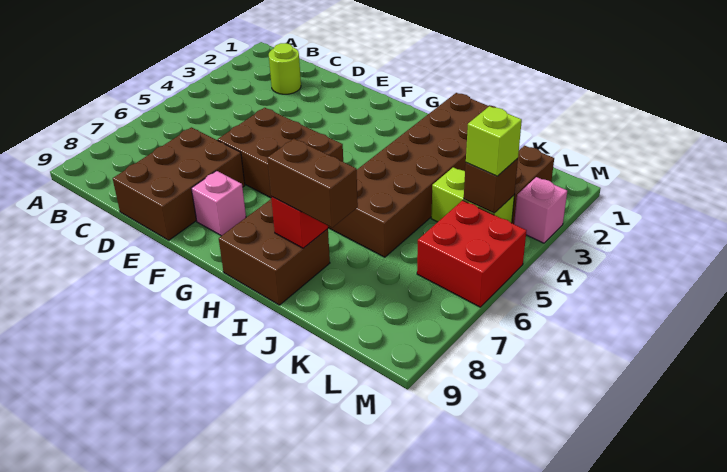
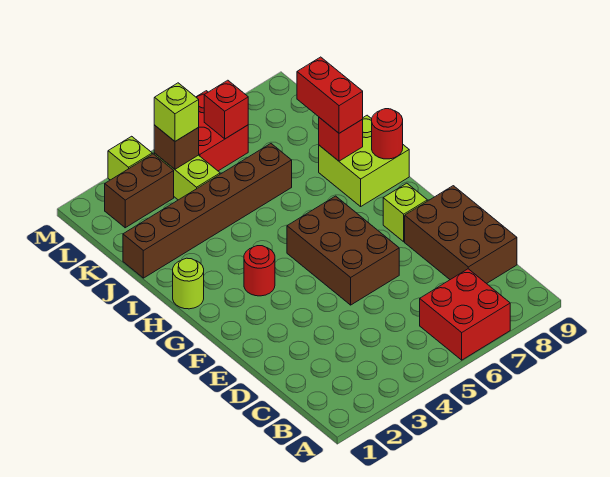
none -> red brick A6:B7 level 1
lime round brick C2 level 1 -> lime round brick H1 level 1
brown brick D7:E9 level 1 -> brown brick C8:E9 level 1
pink brick F8 level 1 -> lime brick F8 level 1
none -> red round brick G3 level 1
brown brick H8:I9 level 1 -> lime brick H8:I9 level 1
none -> red round brick H9 level 2
brown brick I1:J6 level 1 -> brown brick J1:J6 level 1
brown brick I8:J8 level 3 -> red brick I8:J8 level 3
none -> red brick L6 level 2
pink brick M3 level 1 -> lime brick M3 level 1

